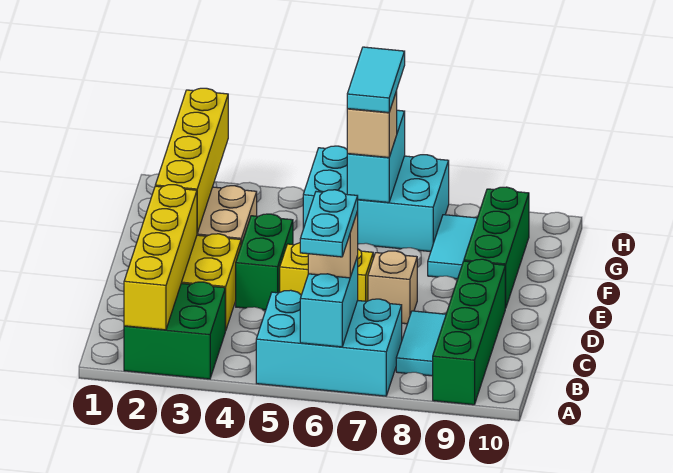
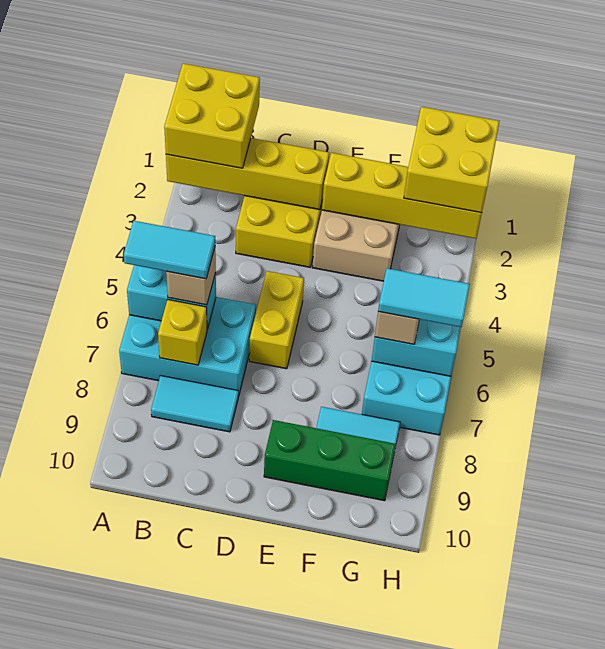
none -> yellow brick A1:B2 level 3
green brick A2:B3 level 1 -> none
cyan brick A5:B7 level 1 -> cyan brick A6:C7 level 1
cyan plate A6:B6 level 4 -> cyan tile A6:B6 level 4
green brick A9:D9 level 1 -> none
none -> yellow brick B7 level 2
green brick D4:E4 level 1 -> none
tan brick D7 level 1 -> none
none -> yellow brick G1:H2 level 3

